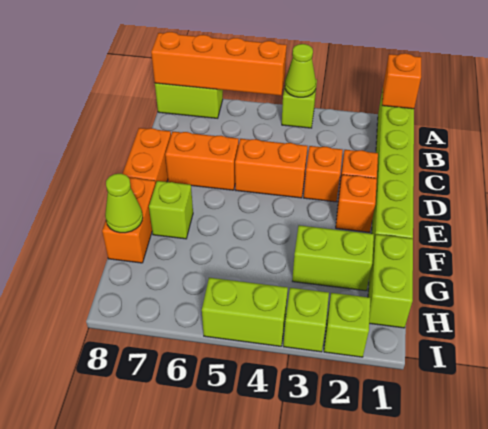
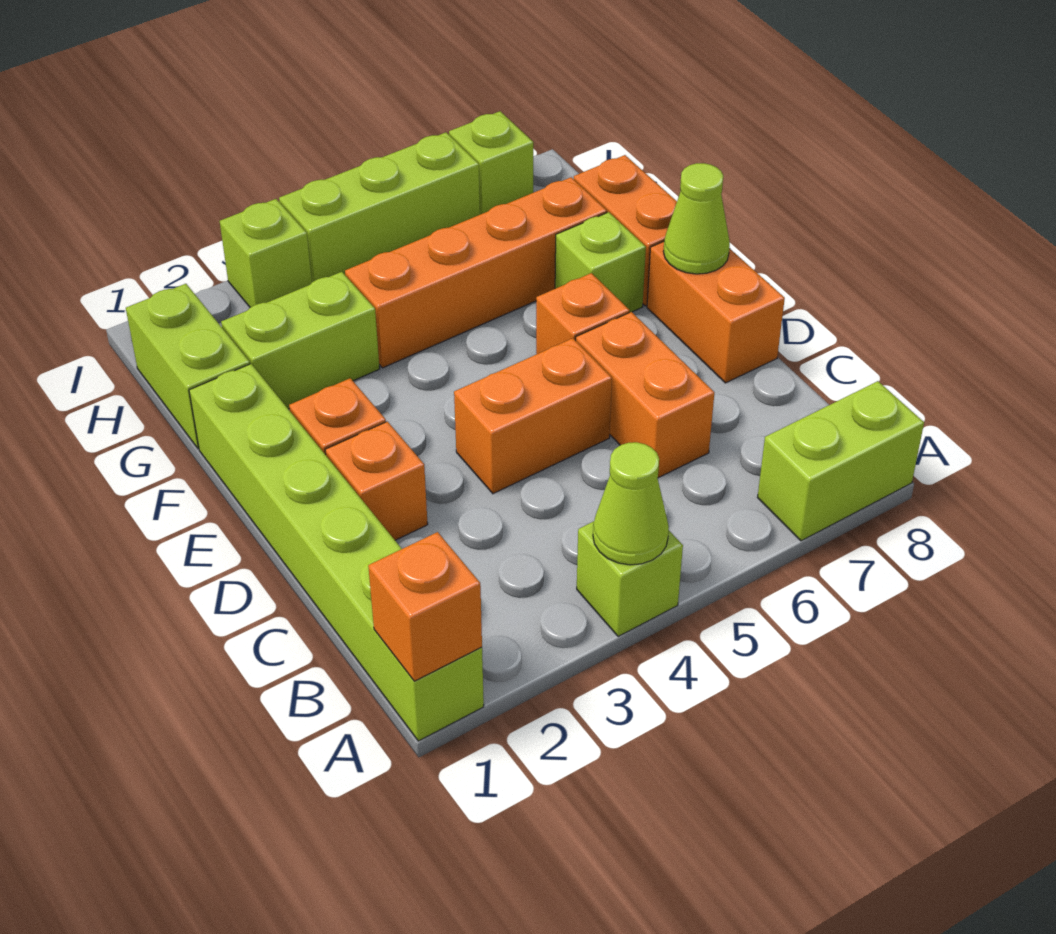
orange brick A5:A8 level 2 -> orange brick G4:G7 level 1
orange brick D3 level 1 -> orange brick E6 level 1
orange brick D6:D7 level 1 -> orange brick C6:D6 level 1
lime cone G8 level 2 -> lime cone E8 level 2
lime brick I2 level 1 -> lime brick I7 level 1
lime brick I4:I5 level 1 -> lime brick I4:I6 level 1

